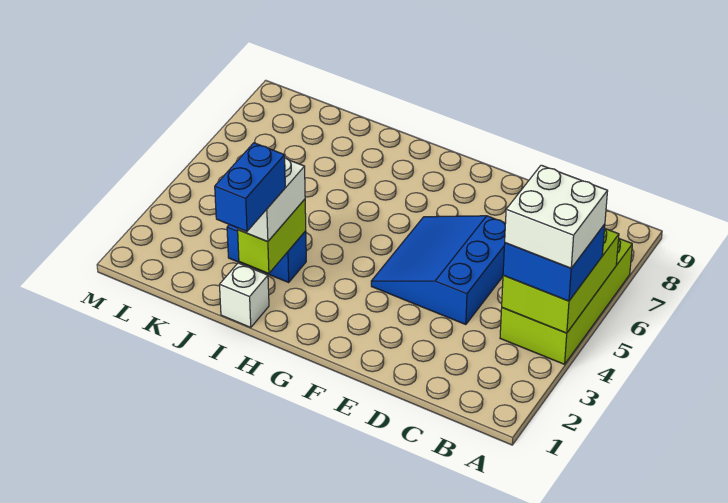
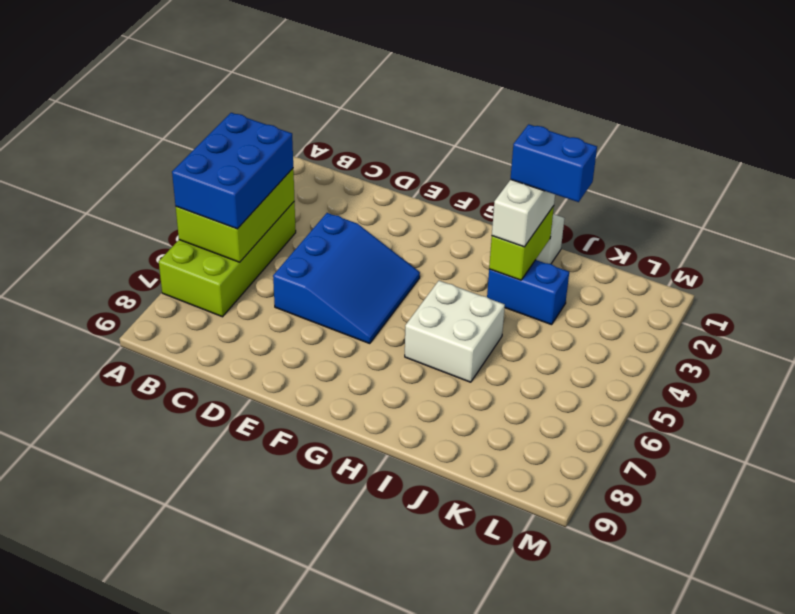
blue brick A4:B5 level 3 -> blue brick A4:B6 level 3
white brick A4:B5 level 4 -> white brick H5:I6 level 1
blue brick I1:I2 level 4 -> blue brick I2:J2 level 4

